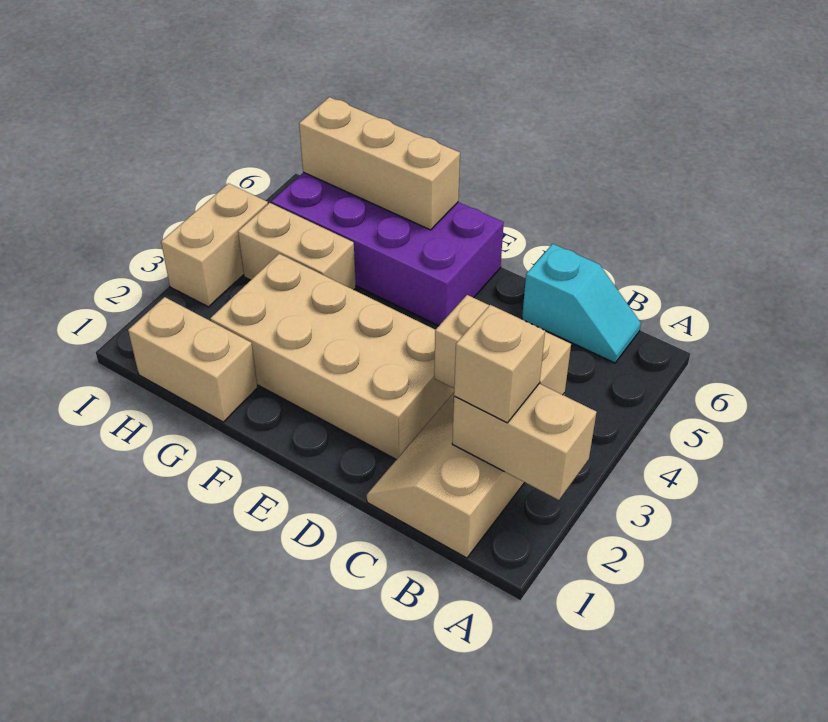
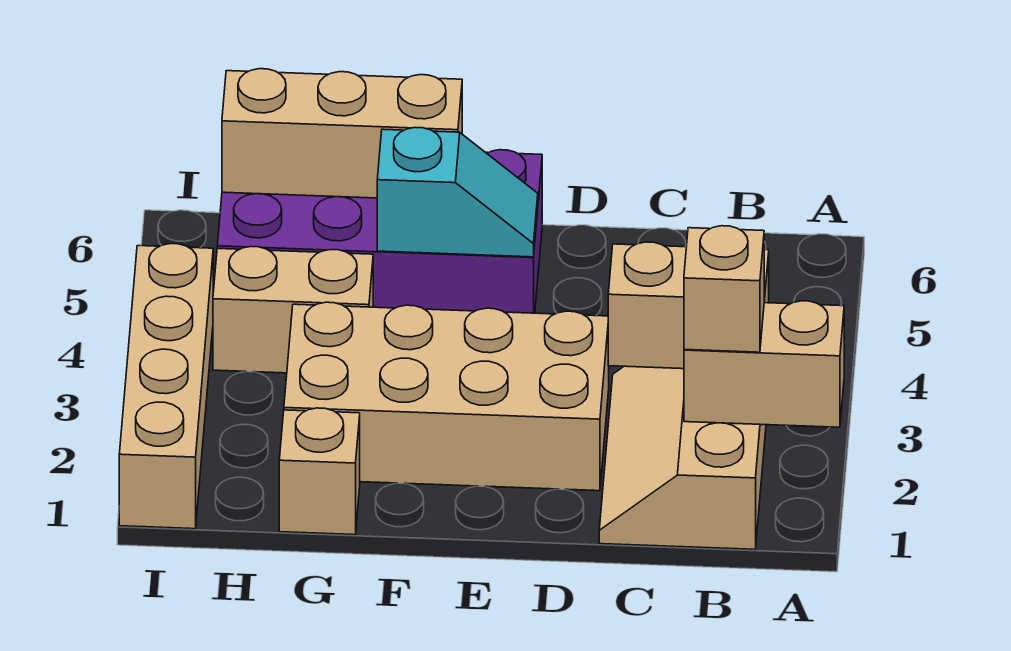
cyan slope B6:C6 level 1 top C -> cyan slope E5:F5 level 2 top F
tan brick G1:H1 level 1 -> tan brick G1 level 1
tan brick I3:I4 level 1 -> tan brick I1:I4 level 1

